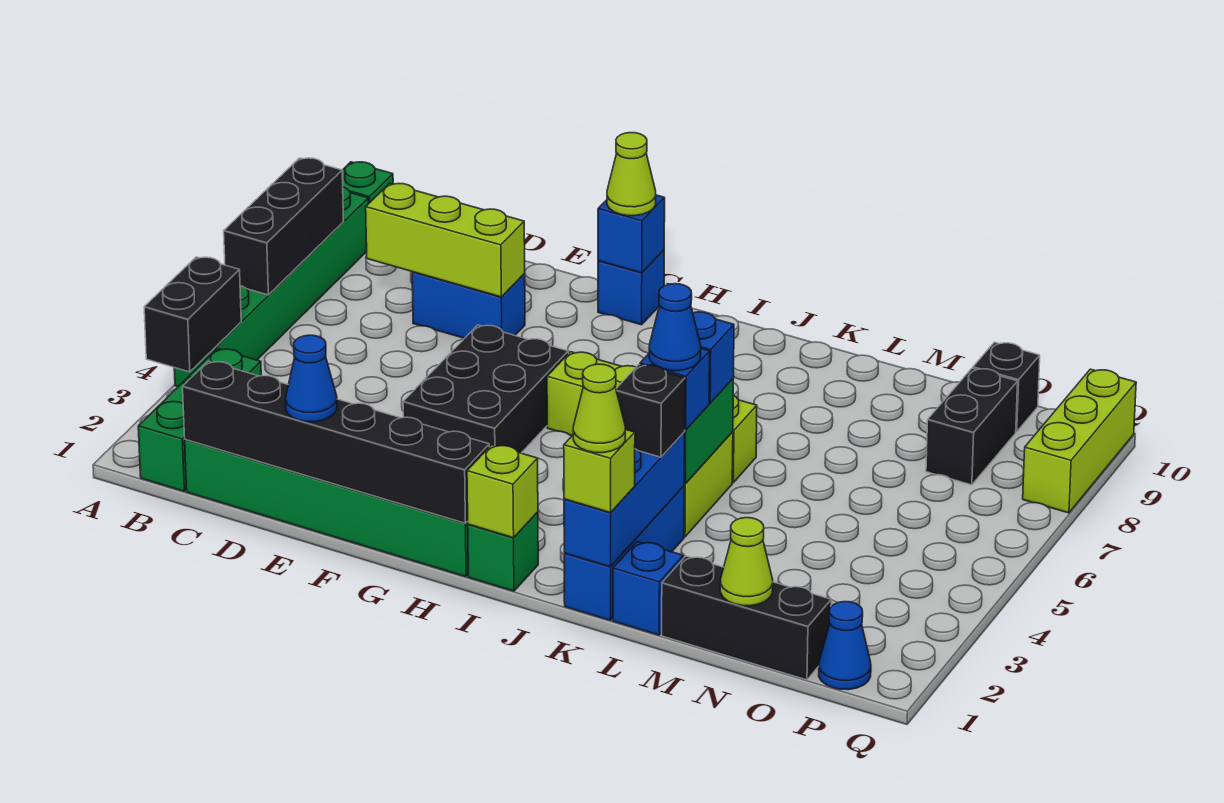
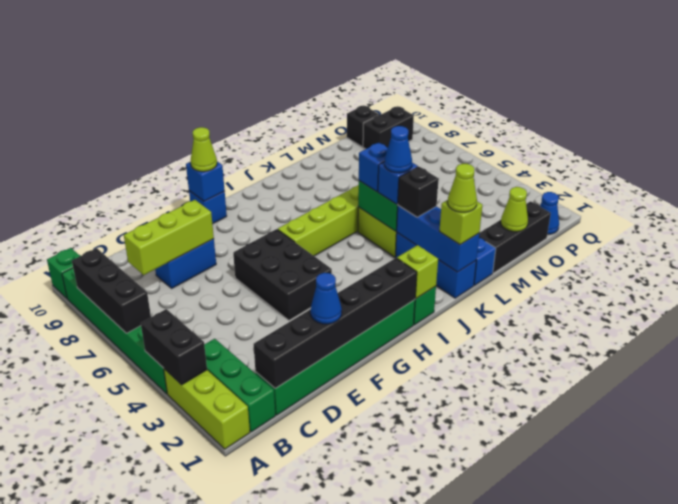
black brick O8:O9 level 1 -> black brick O9:P9 level 1
lime brick Q8:Q10 level 1 -> lime brick A1:A3 level 1

